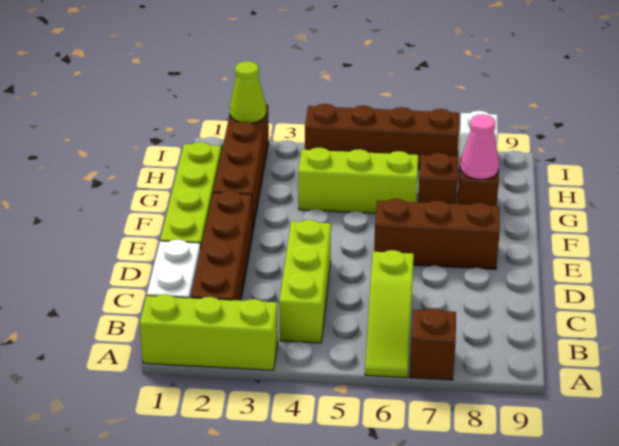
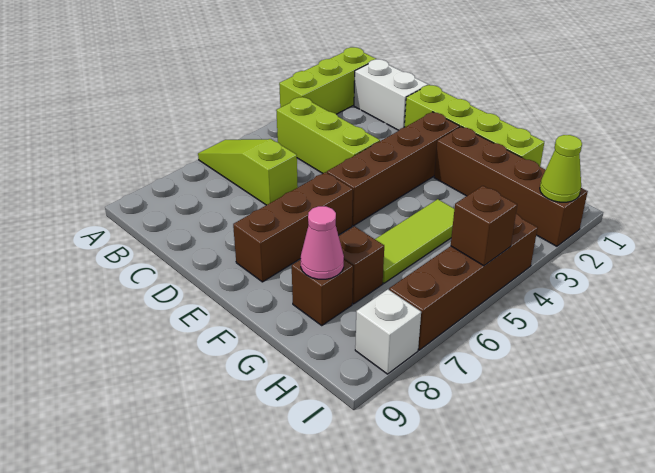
brown brick A7 level 1 -> brown brick I5 level 2
brown brick B2:E2 level 1 -> brown brick E2:E5 level 1
lime brick G4:G6 level 1 -> lime tile G4:G6 level 1

